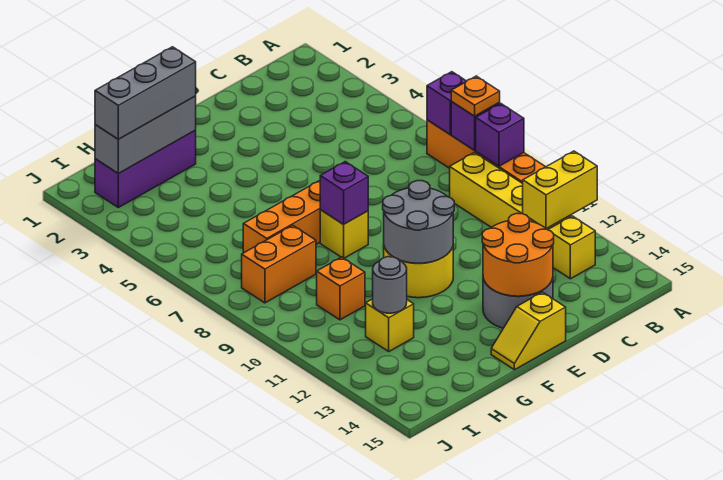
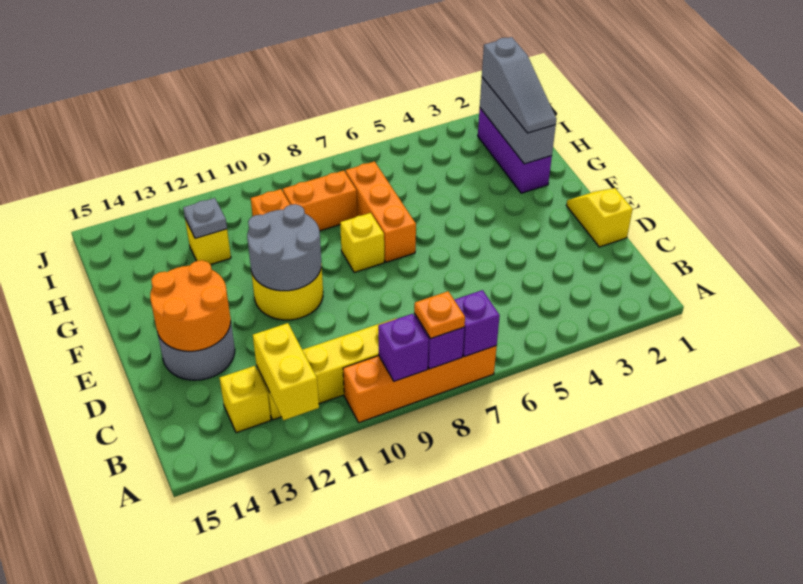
yellow slope E15:F15 level 1 top E -> yellow slope D1:E1 level 1 top D
purple brick F8 level 2 -> none
grey brick G2:I2 level 3 -> grey slope G2:I2 level 3 top I
orange brick H8:I8 level 1 -> orange brick H8:H9 level 1
grey round brick H12 level 2 -> grey plate H12 level 2

